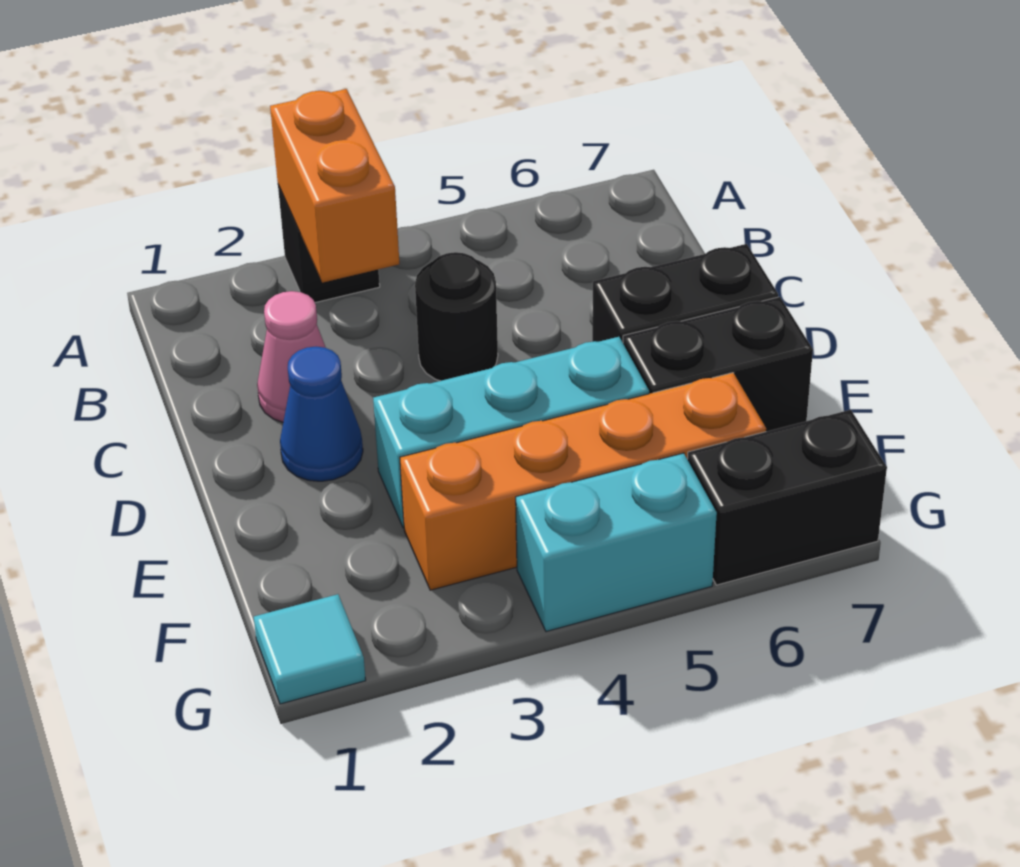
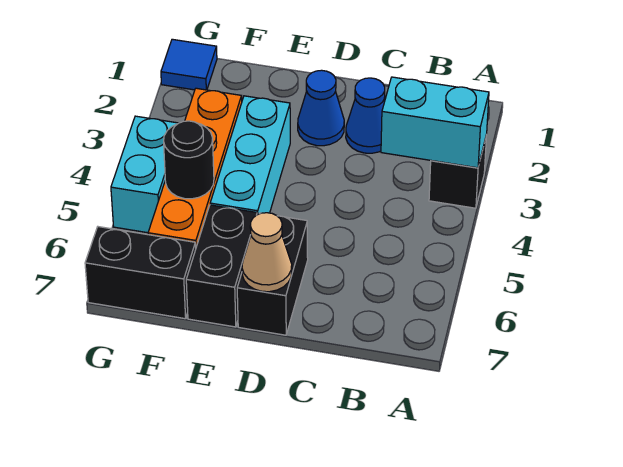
orange brick A3:B3 level 2 -> cyan brick A3:B3 level 2
pink cone C2 level 1 -> blue cone C2 level 1
black round brick C4 level 1 -> black round brick F5 level 2
none -> tan cone D7 level 2
cyan tile G1 level 1 -> blue tile G1 level 1
black brick G6:G7 level 1 -> black brick F7:G7 level 1

